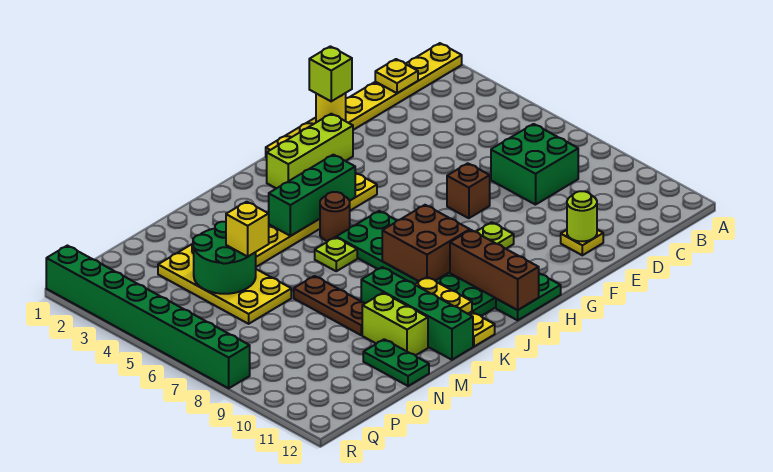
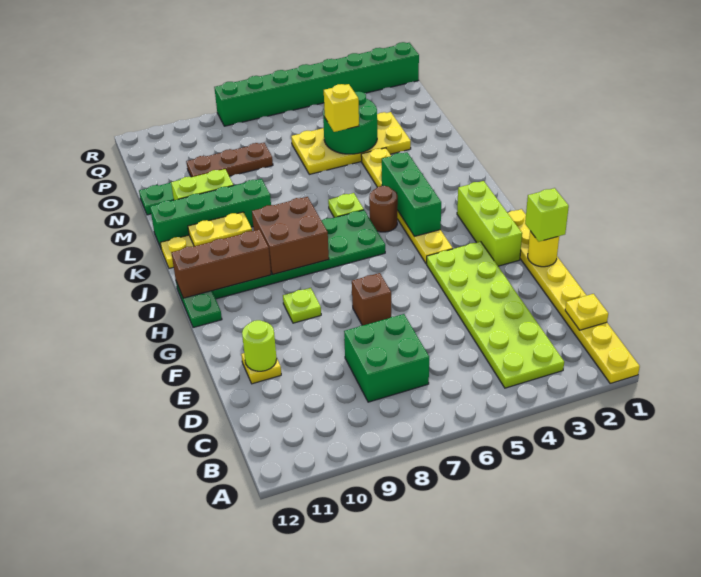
none -> lime plate B3:G4 level 1
brown plate M7:M9 level 1 -> brown plate O8:O10 level 1

